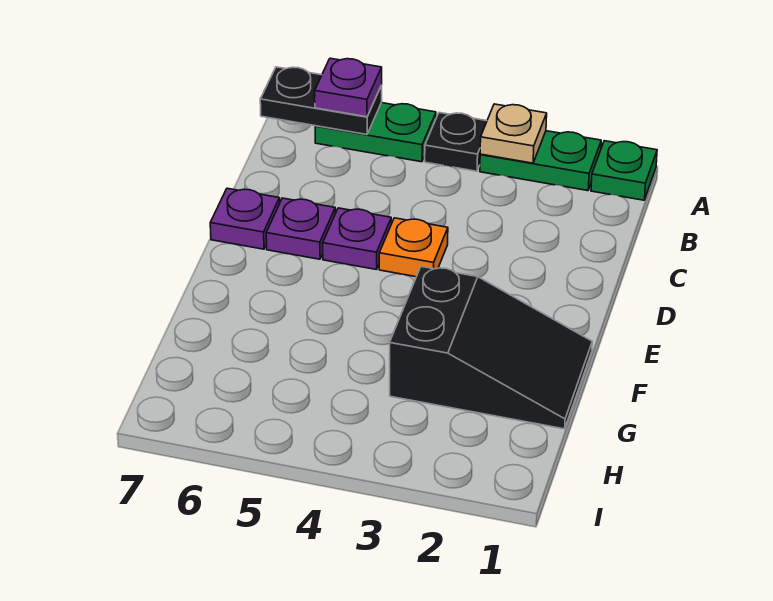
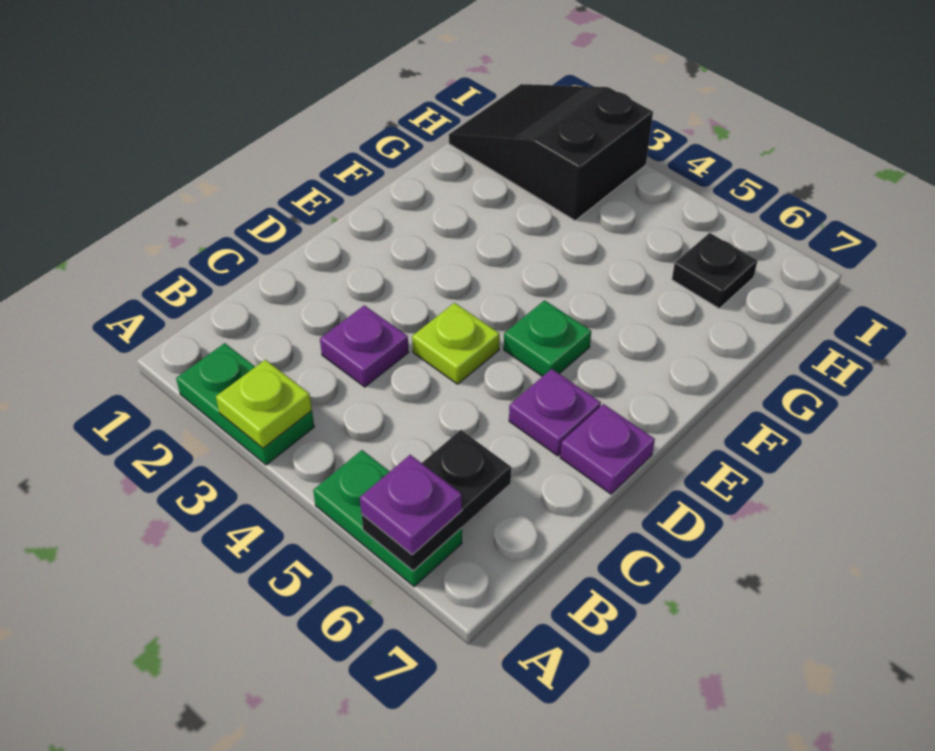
green plate A1 level 1 -> green plate E5 level 1
tan plate A3 level 2 -> lime plate A3 level 2
black plate A4 level 1 -> black plate H6 level 1
black plate A6:A7 level 2 -> black plate A6:B6 level 2
orange plate D4 level 1 -> lime plate D4 level 1
purple plate D5 level 1 -> purple plate C3 level 1
black slope F1:G3 level 1 top 3 -> black slope H1:I3 level 1 top 3

